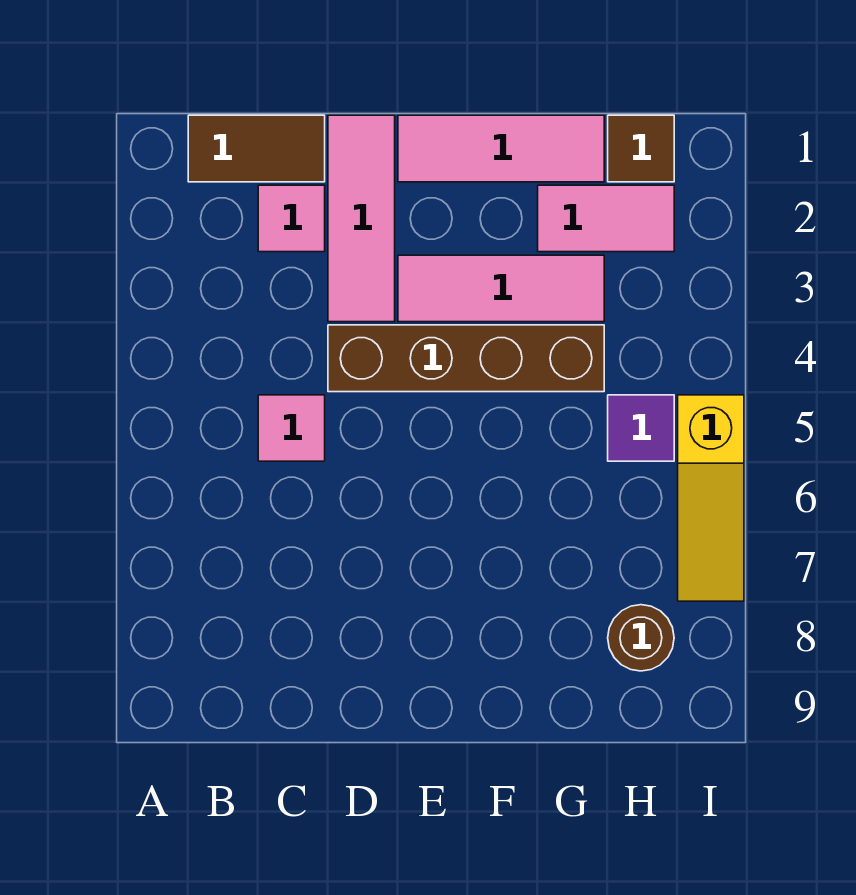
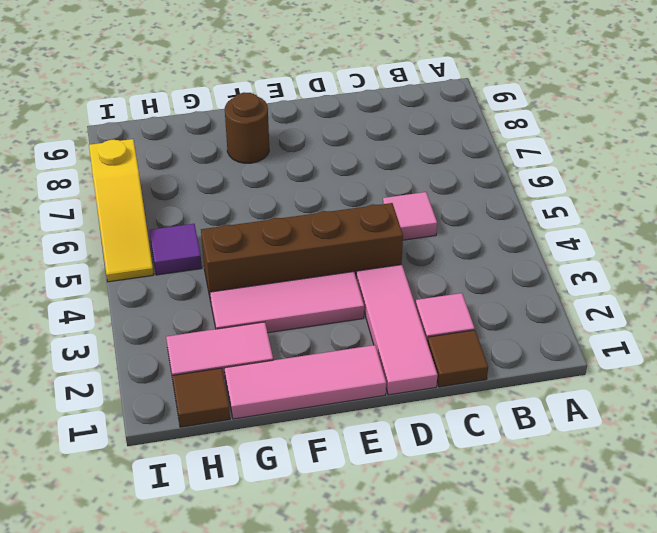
brown tile B1:C1 level 1 -> brown tile C1 level 1
brown round brick H8 level 1 -> brown round brick F8 level 1
yellow slope I5:I7 level 1 top 5 -> yellow slope I5:I7 level 1 top 7

